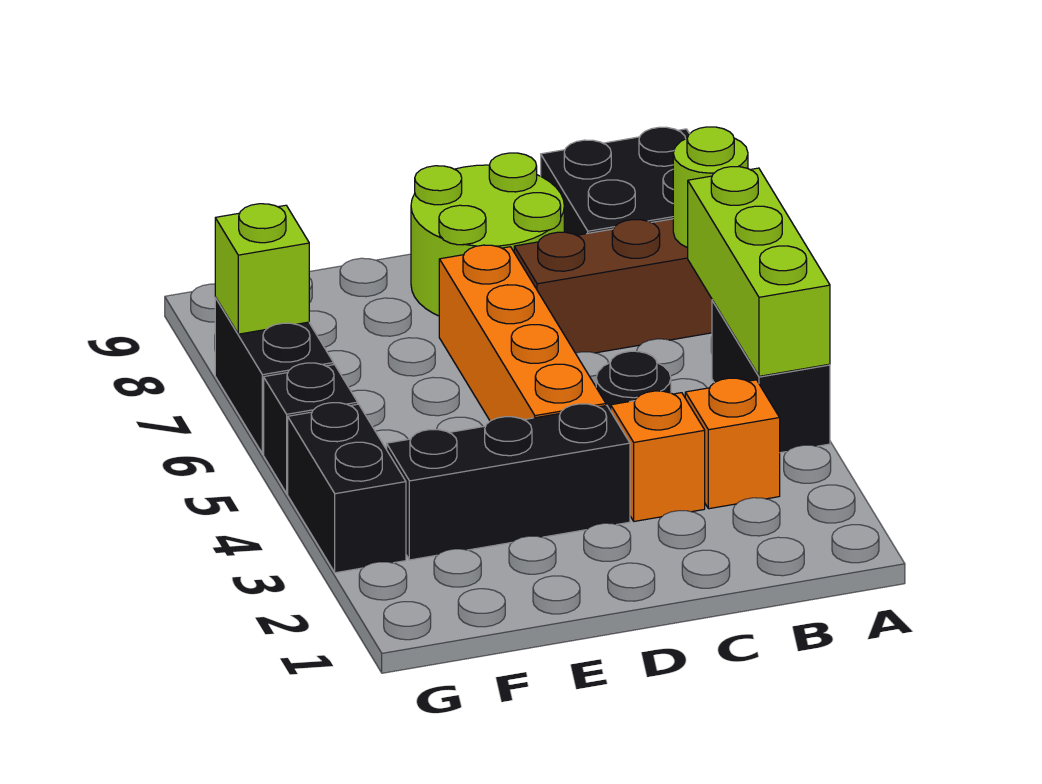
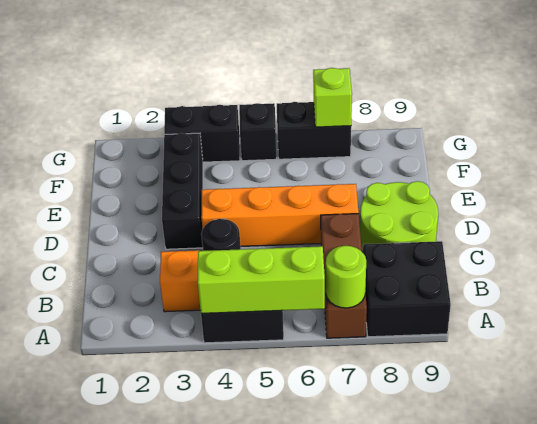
orange brick C3 level 1 -> none

